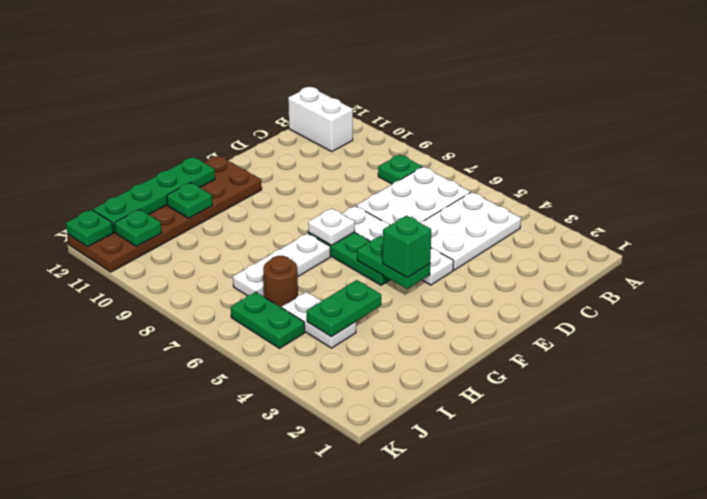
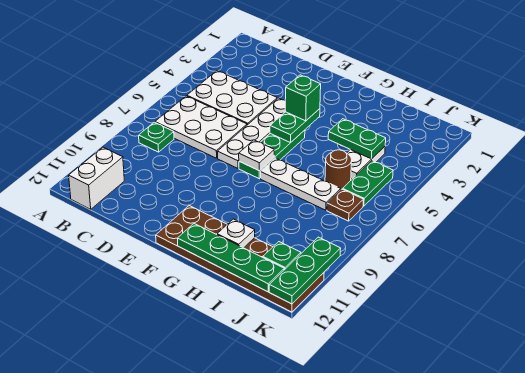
green plate H11 level 2 -> white plate H11 level 2
none -> brown plate J7 level 1
green plate K12 level 2 -> green plate K10:K12 level 2

